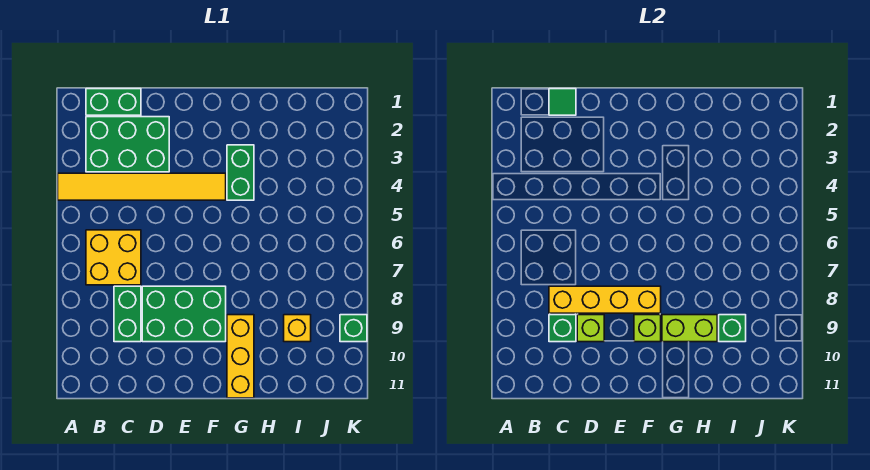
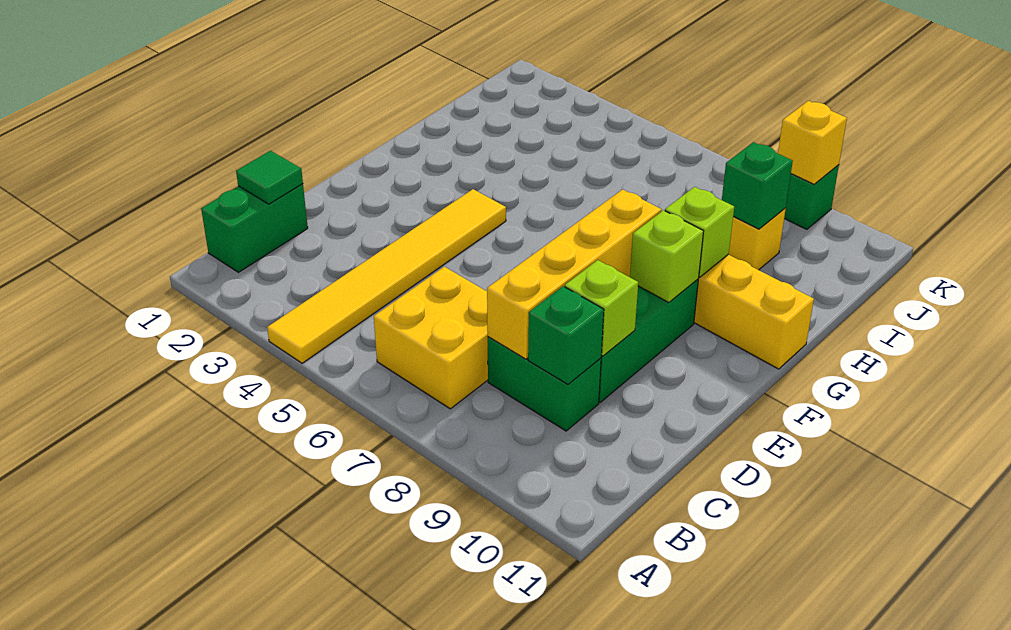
green brick B2:D3 level 1 -> none
green brick G3:G4 level 1 -> none
lime brick G9:H9 level 2 -> lime brick G9 level 2
none -> yellow brick K9 level 2

